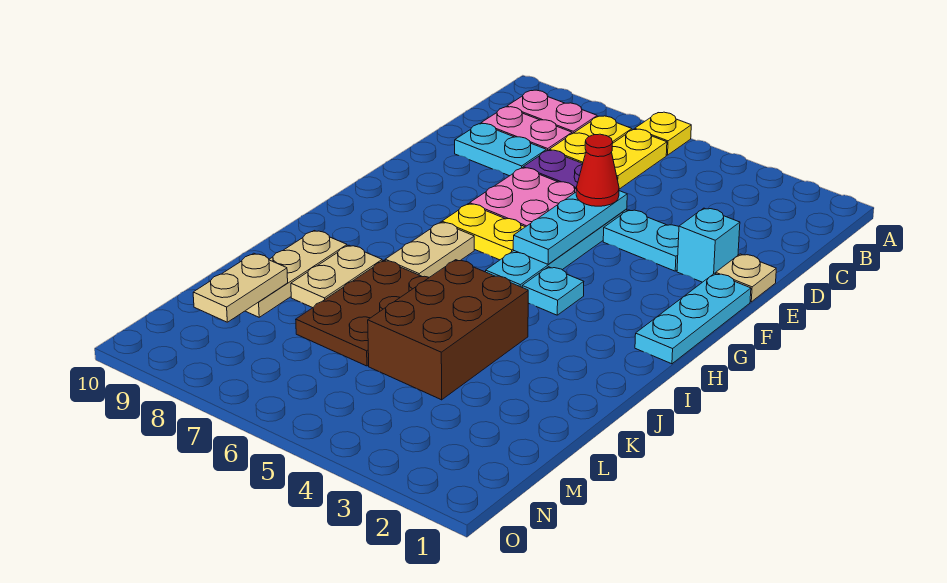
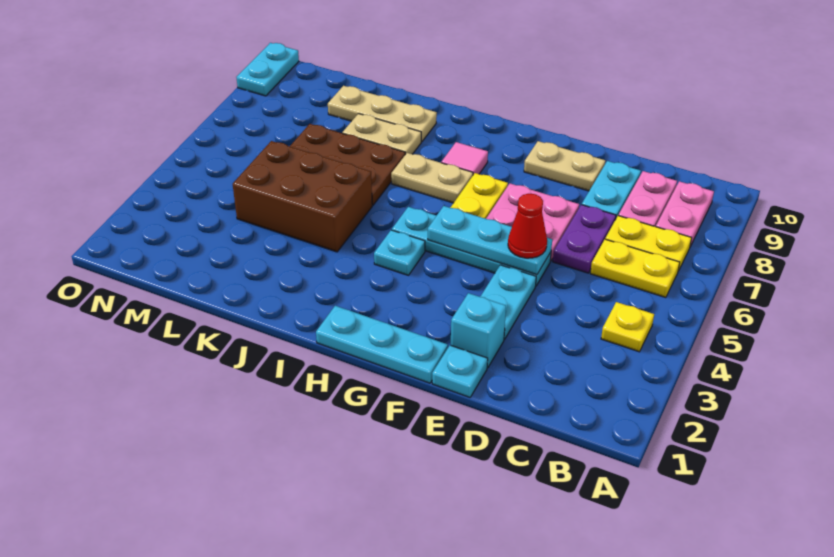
yellow plate A6 level 1 -> yellow plate B4 level 1
tan plate E1 level 1 -> cyan plate E1 level 1
none -> pink tile H8 level 1
tan plate L9:M9 level 2 -> tan plate E9:F9 level 1
none -> cyan plate O9:O10 level 1

